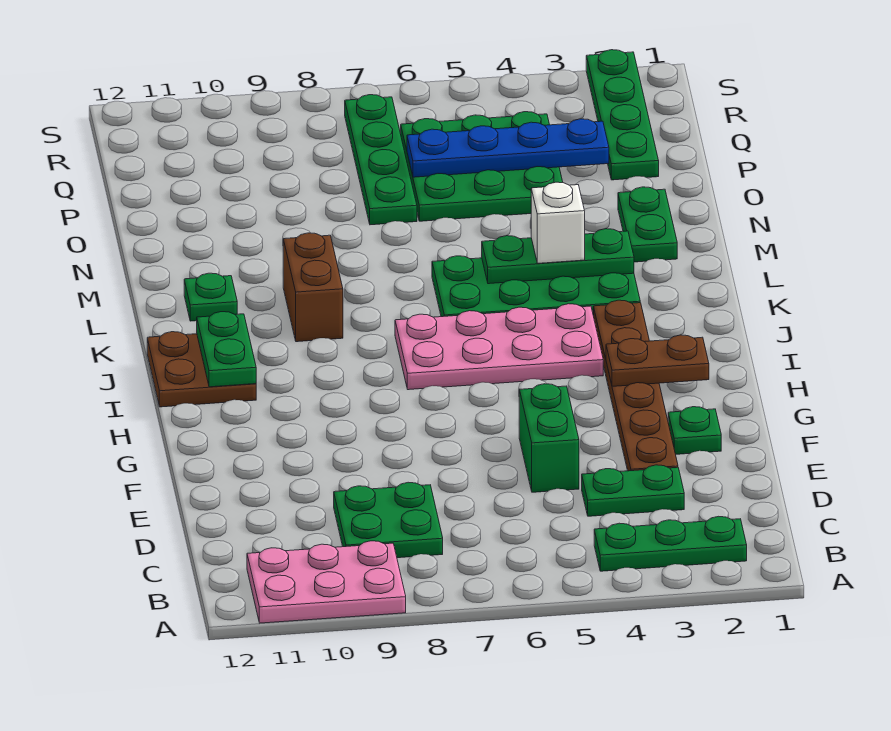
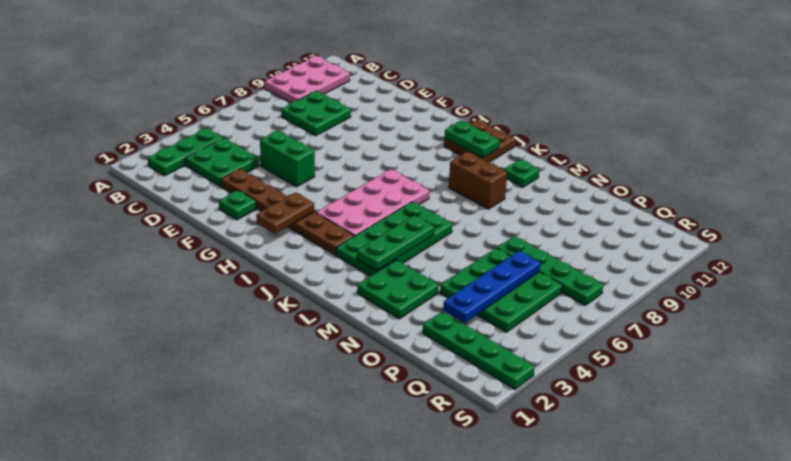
green plate D3:D4 level 1 -> green plate C3:D4 level 1
white brick L4 level 3 -> none
green plate M2:N2 level 1 -> green plate M2:N3 level 1

